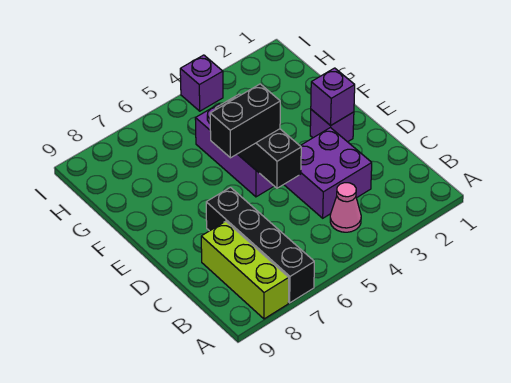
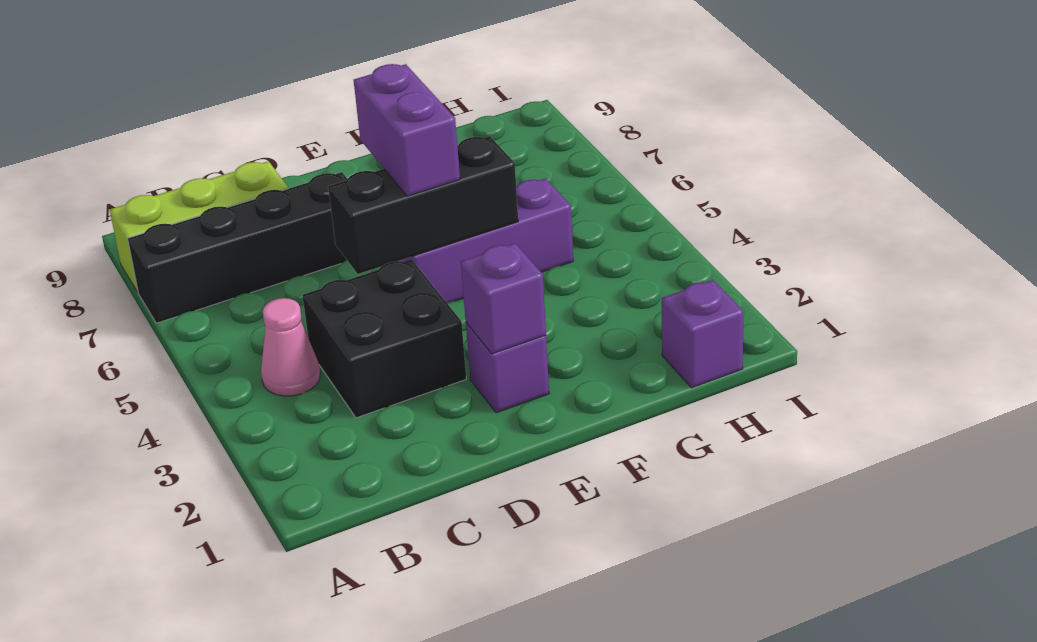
purple brick C3:D4 level 1 -> black brick C3:D4 level 1
black brick E5:E6 level 3 -> purple brick E5:E6 level 3
purple brick I4 level 1 -> purple brick H1 level 1

